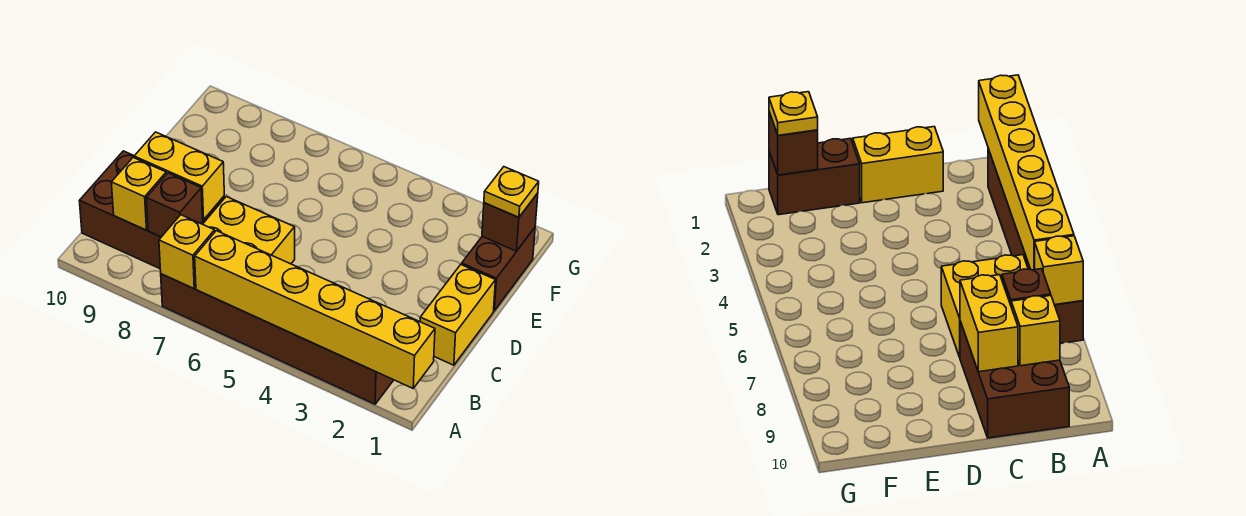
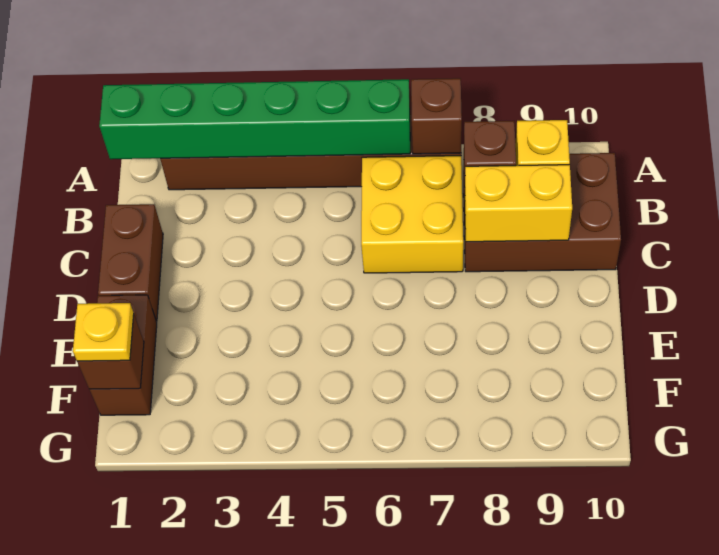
yellow brick A1:A6 level 2 -> green brick A1:A6 level 2
yellow brick A7 level 2 -> brown brick A7 level 2
yellow brick C1:D1 level 1 -> brown brick C1:D1 level 1

